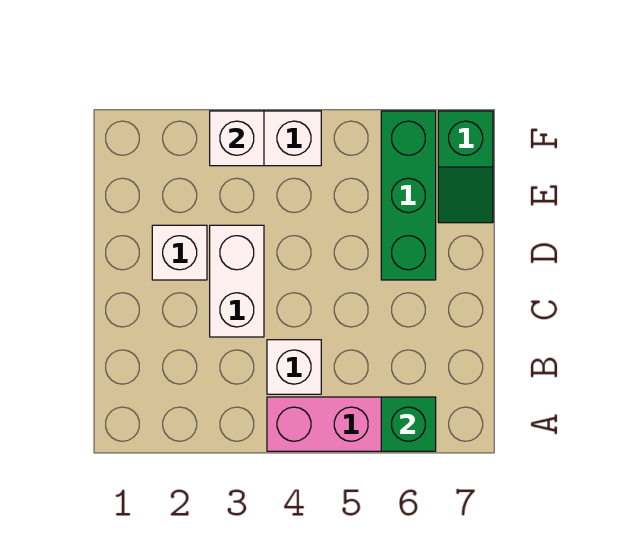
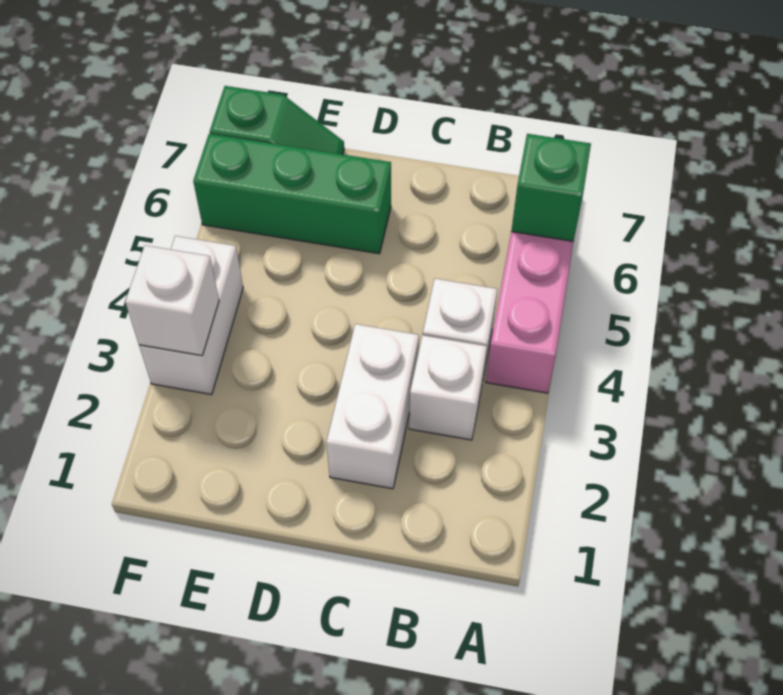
white brick C3:D3 level 1 -> white brick C2:C3 level 1
white brick D2 level 1 -> white brick B3 level 1

